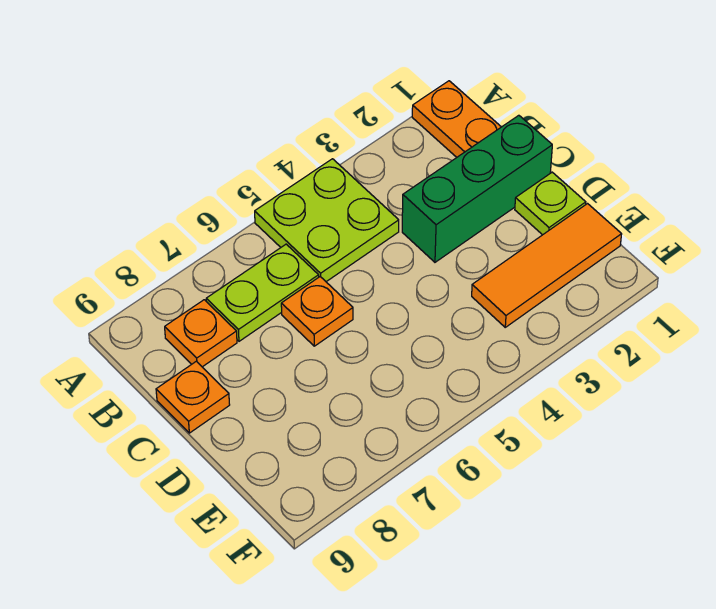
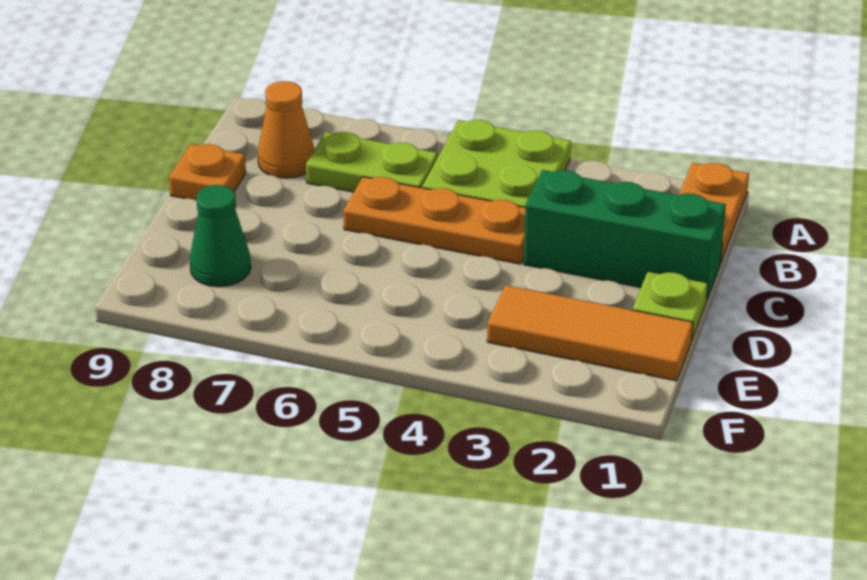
orange plate B8 level 1 -> orange cone B8 level 1
orange plate C6 level 1 -> orange plate C4:C6 level 1
none -> green cone E8 level 1

